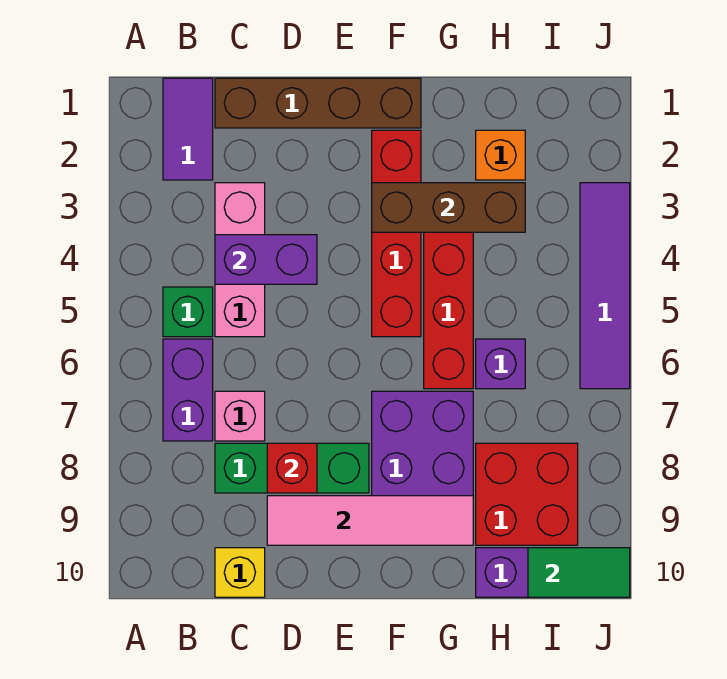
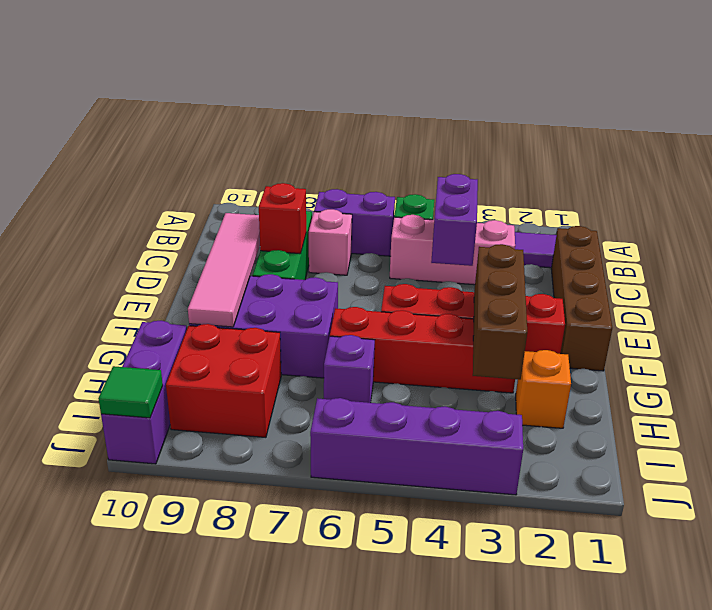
yellow brick C10 level 1 -> none
green tile I10:J10 level 2 -> green tile J10 level 2
purple tile J3:J6 level 1 -> purple brick J3:J6 level 1

